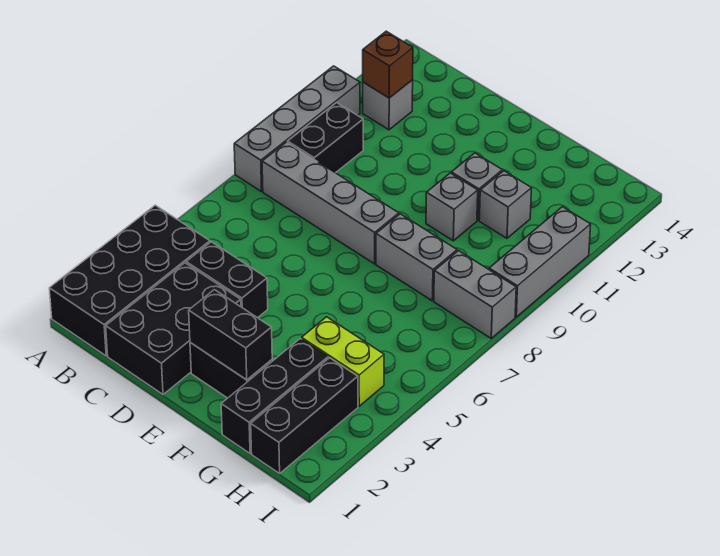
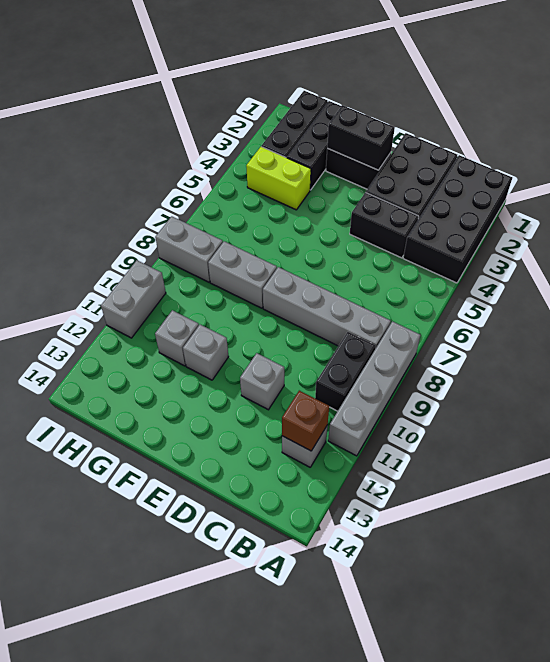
grey brick F10 level 1 -> grey brick D11 level 1
grey brick I9:I11 level 1 -> grey brick I10:I11 level 1

